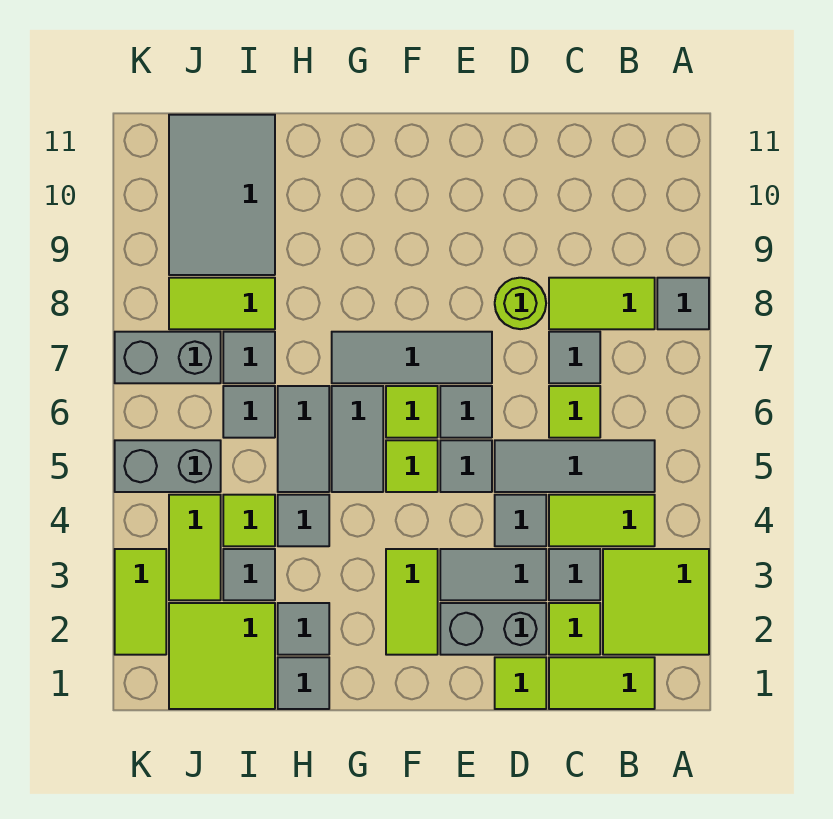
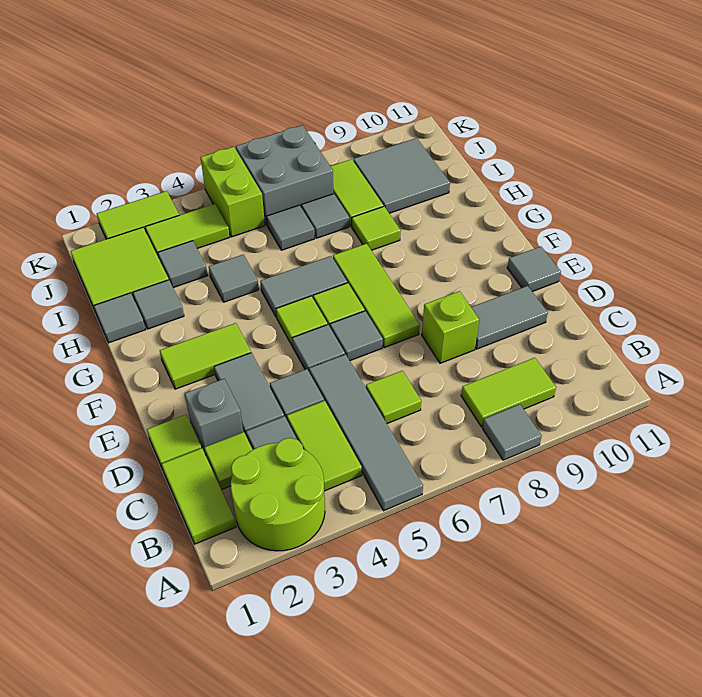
lime tile A2:B3 level 1 -> lime round brick A2:B3 level 1
grey tile B5:D5 level 1 -> grey tile A5:D5 level 1
lime tile B8:C8 level 1 -> lime tile B8:B9 level 1
grey tile C7 level 1 -> grey tile E11 level 1
grey brick D2:E2 level 1 -> grey brick D2 level 1
lime round brick D8 level 1 -> lime brick D8 level 1
grey tile E7:G7 level 1 -> lime tile E7:G7 level 1
grey tile H5:H6 level 1 -> grey tile D9:D10 level 1
lime tile I4 level 1 -> lime tile H8 level 1
grey tile I9:J11 level 1 -> grey tile I9:J10 level 1
grey brick J5:K5 level 1 -> lime brick J5:K5 level 1
grey brick J7:K7 level 1 -> grey brick J6:K7 level 1

